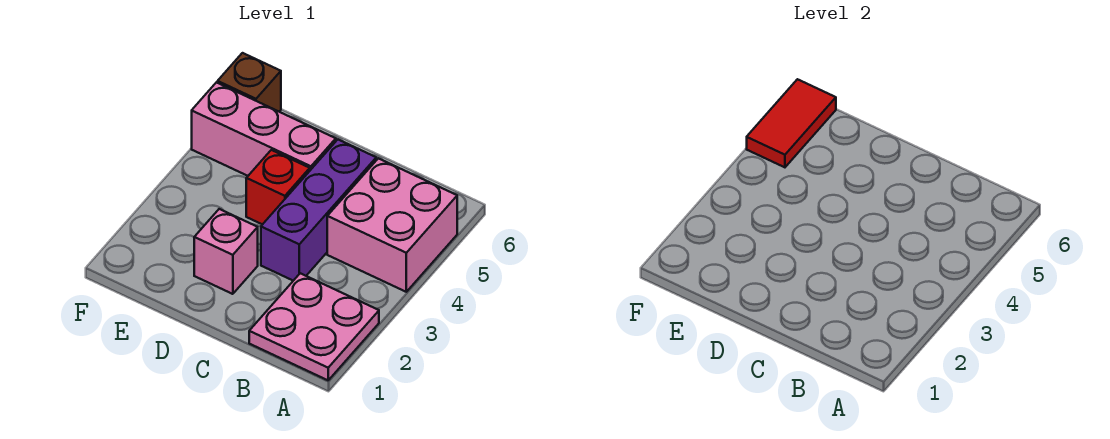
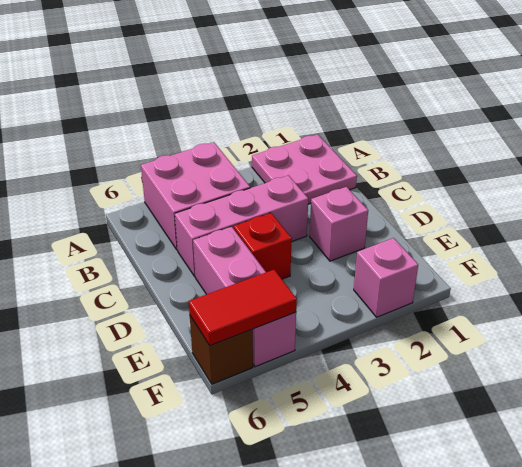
purple brick C3:C5 level 1 -> pink brick C3:C5 level 1
none -> pink brick F2 level 1

